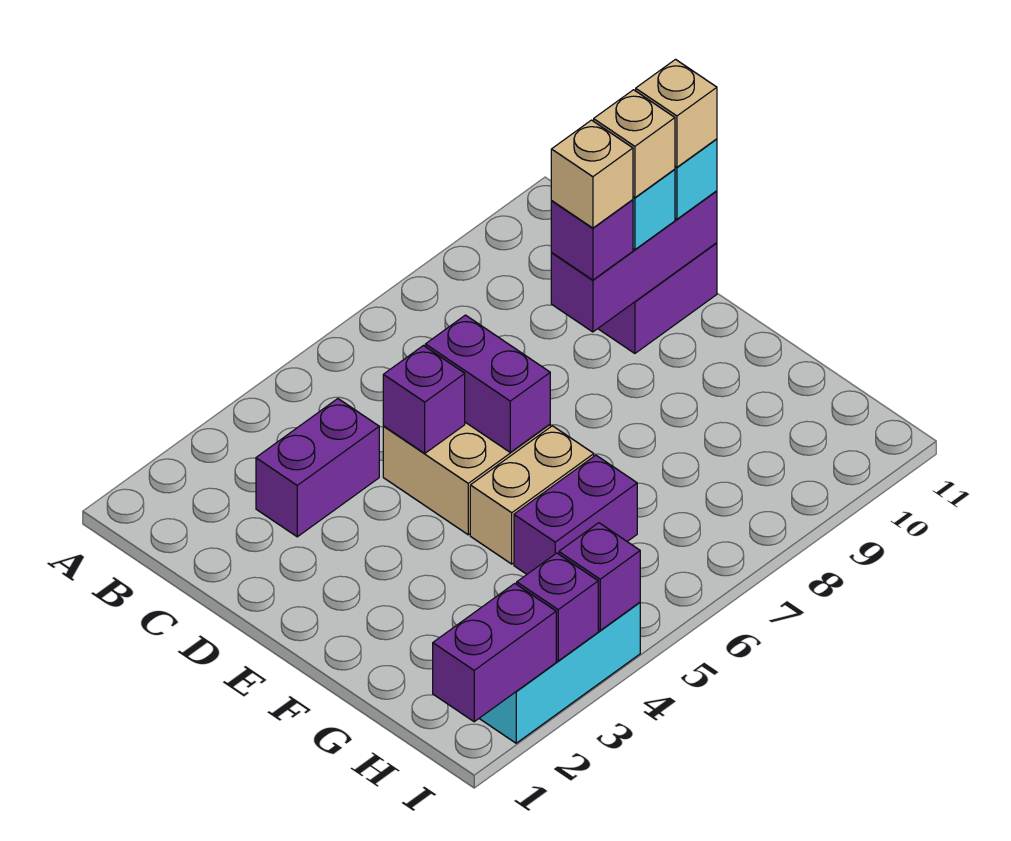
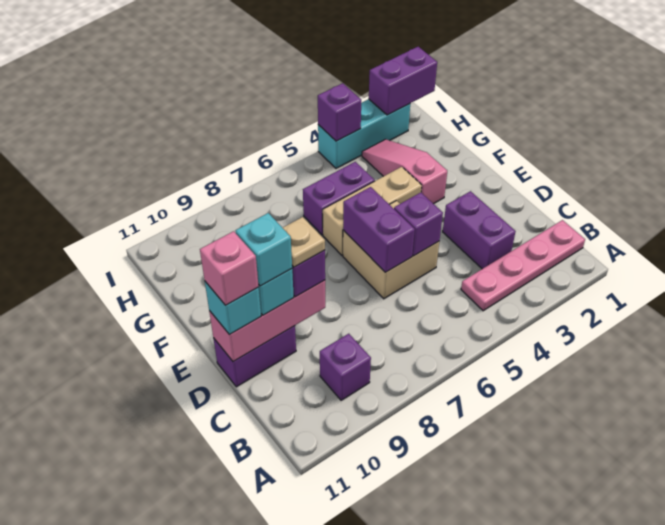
none -> pink plate B1:B4 level 1
purple brick C3:C4 level 1 -> purple brick C3:D3 level 1
purple brick D9:D11 level 2 -> pink brick D9:D11 level 2
tan brick D9 level 4 -> tan plate D9 level 4
tan brick D10 level 4 -> cyan brick D10 level 4
tan brick D11 level 4 -> pink brick D11 level 4
none -> pink slope F3:H3 level 1 top F
tan brick F5:F6 level 1 -> tan brick F4:F6 level 1
purple brick I3 level 2 -> purple brick B9 level 1

